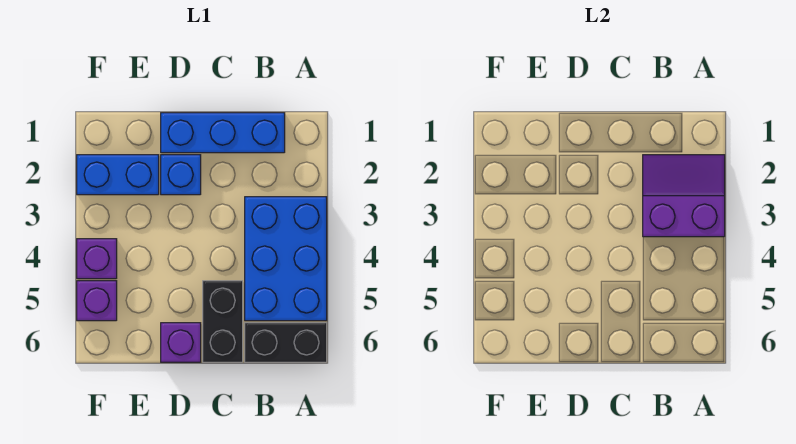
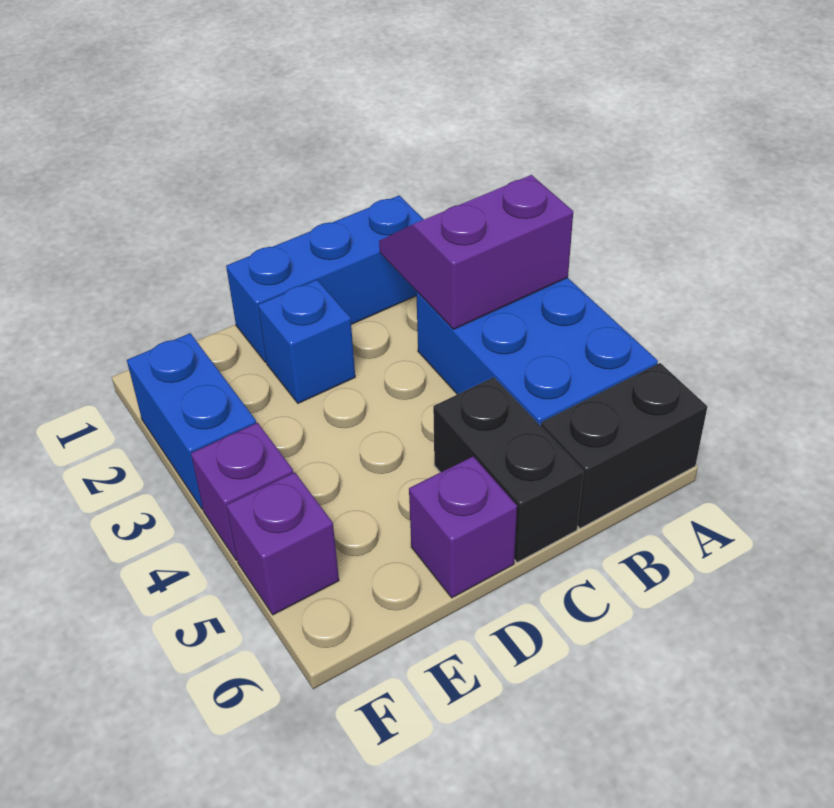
blue brick E2:F2 level 1 -> blue brick F2:F3 level 1

